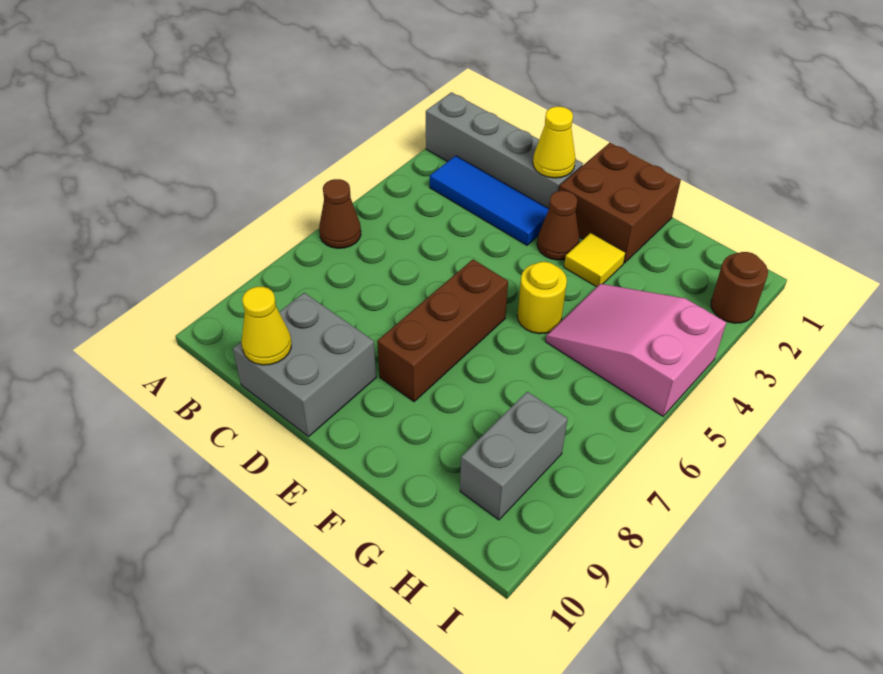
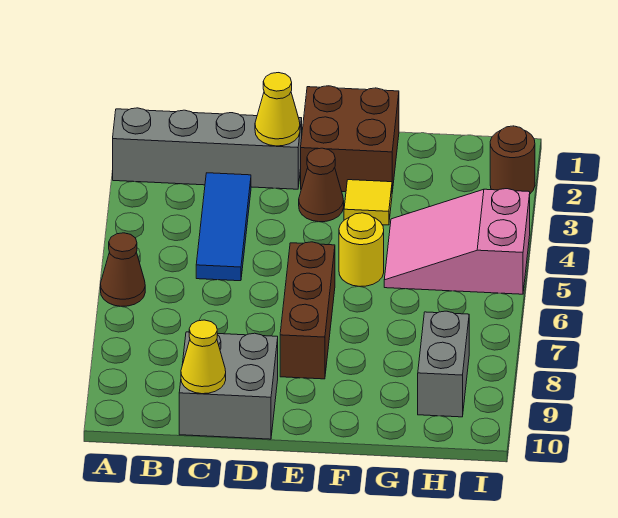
blue tile B3:D3 level 1 -> blue tile C3:C5 level 1

